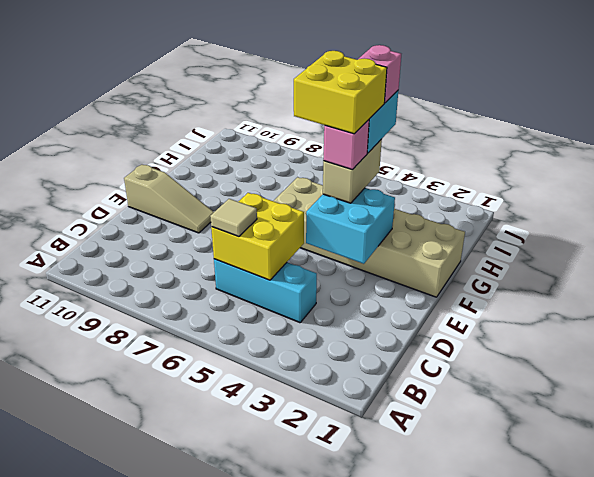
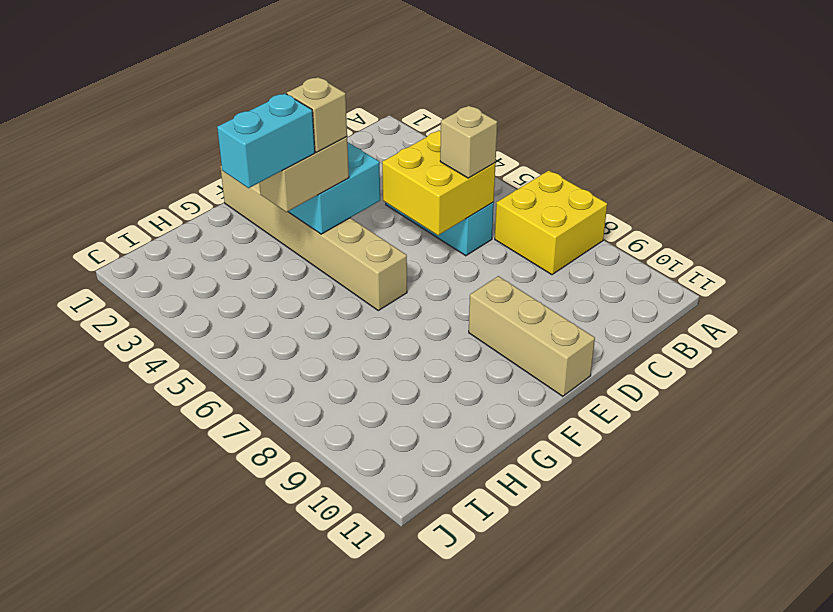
tan tile C6 level 3 -> tan brick C6 level 3
tan slope E9:E11 level 1 top 11 -> tan brick E9:E11 level 1
tan brick F1:G6 level 1 -> tan brick F1:F6 level 1
pink brick F4 level 4 -> tan brick F4 level 4
yellow brick F4:G5 level 5 -> yellow brick A7:B8 level 1
pink brick H4 level 5 -> none

